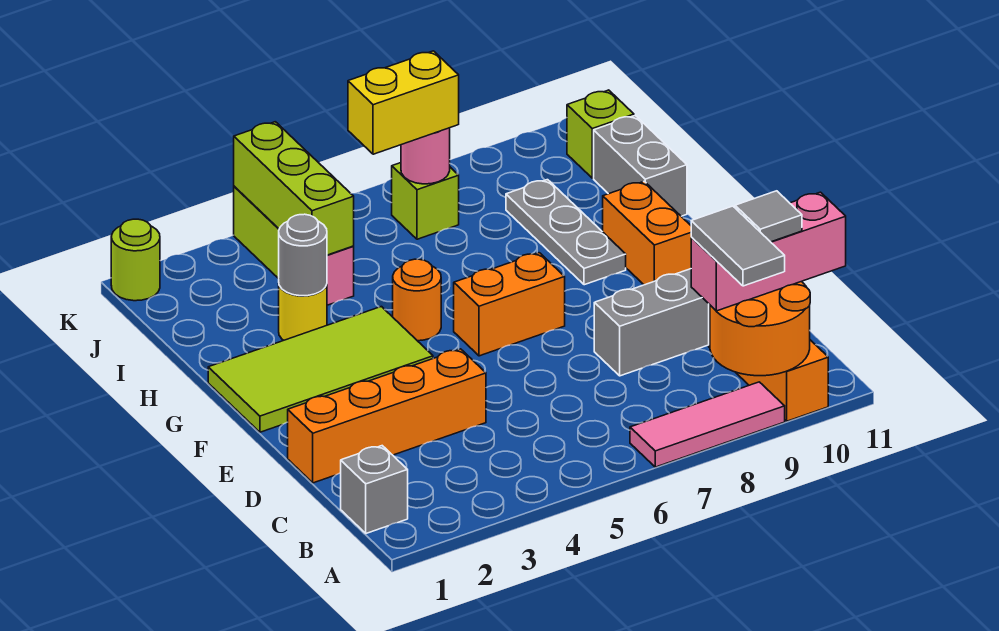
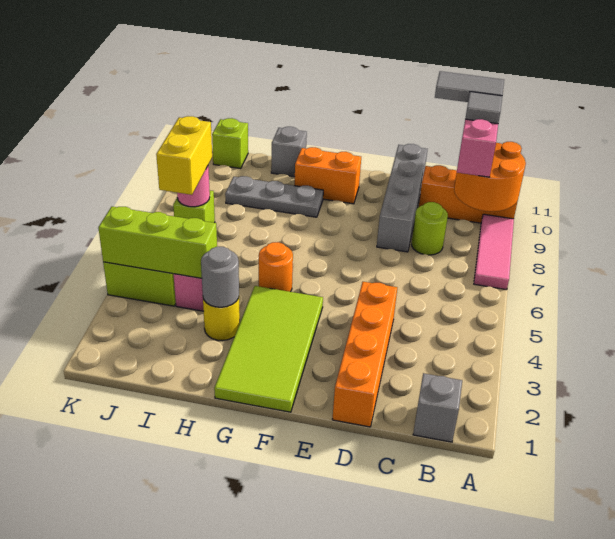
grey tile A9:B9 level 4 -> grey tile B11:C11 level 4
orange brick F6:F7 level 1 -> none
grey brick H11:I11 level 1 -> grey brick H11 level 1
lime round brick K1 level 1 -> lime round brick C8 level 1

